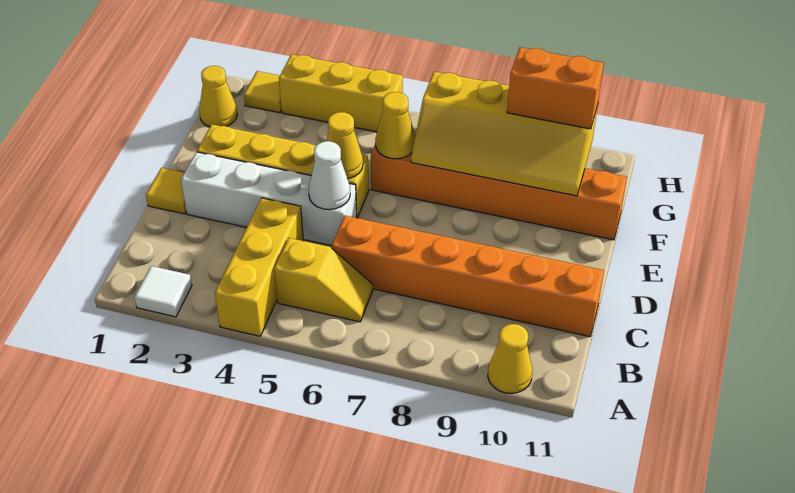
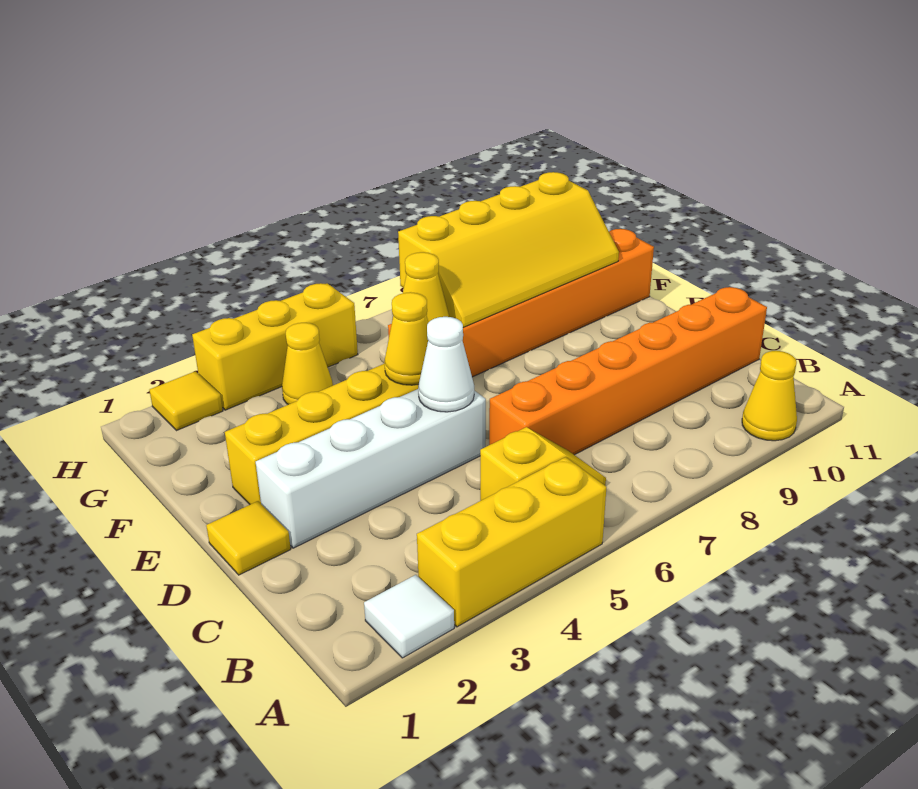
yellow brick A4:C4 level 1 -> yellow brick A3:A5 level 1
yellow cone G1 level 1 -> yellow cone G4 level 1
orange brick G9:G10 level 3 -> none

